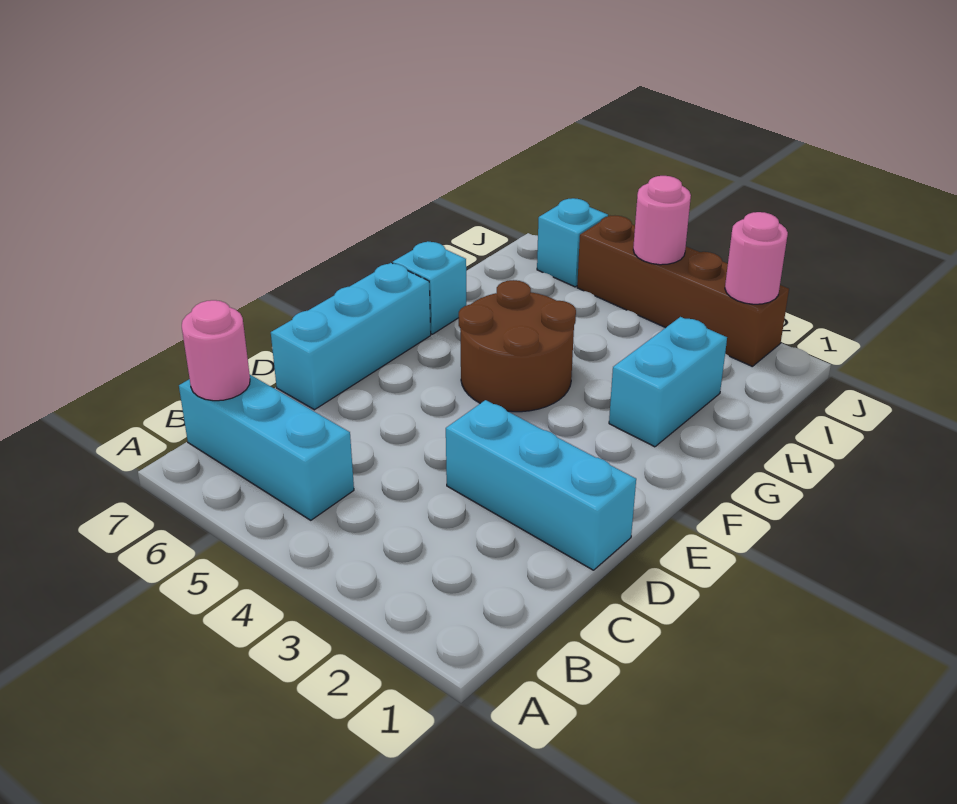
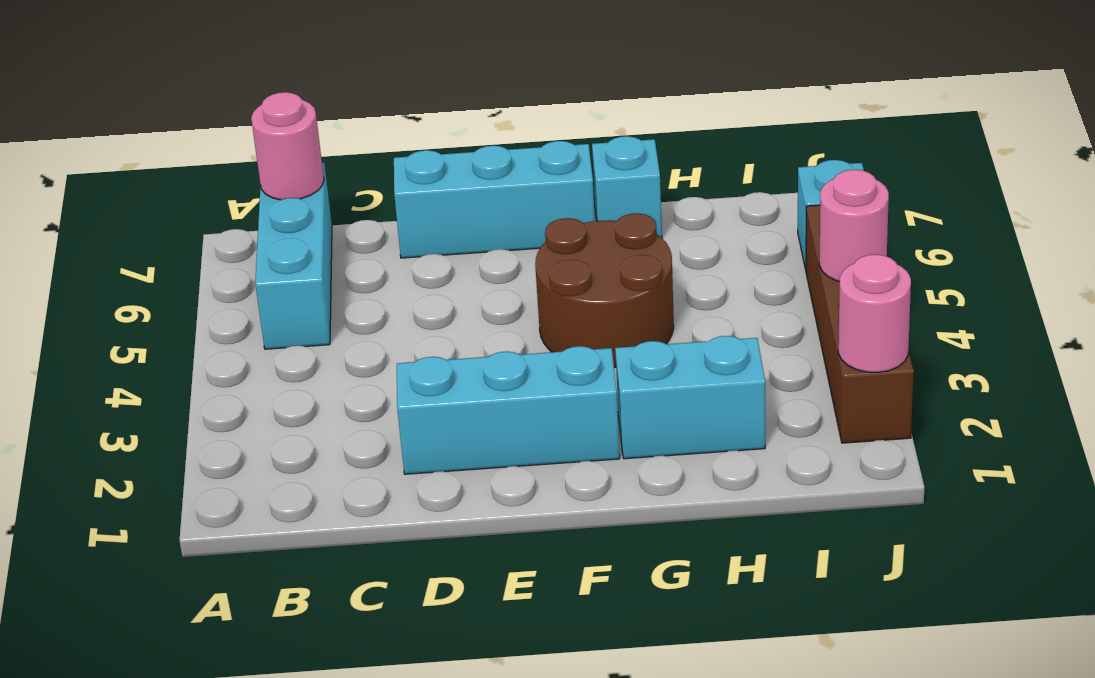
cyan brick D1:D3 level 1 -> cyan brick D2:F2 level 1

